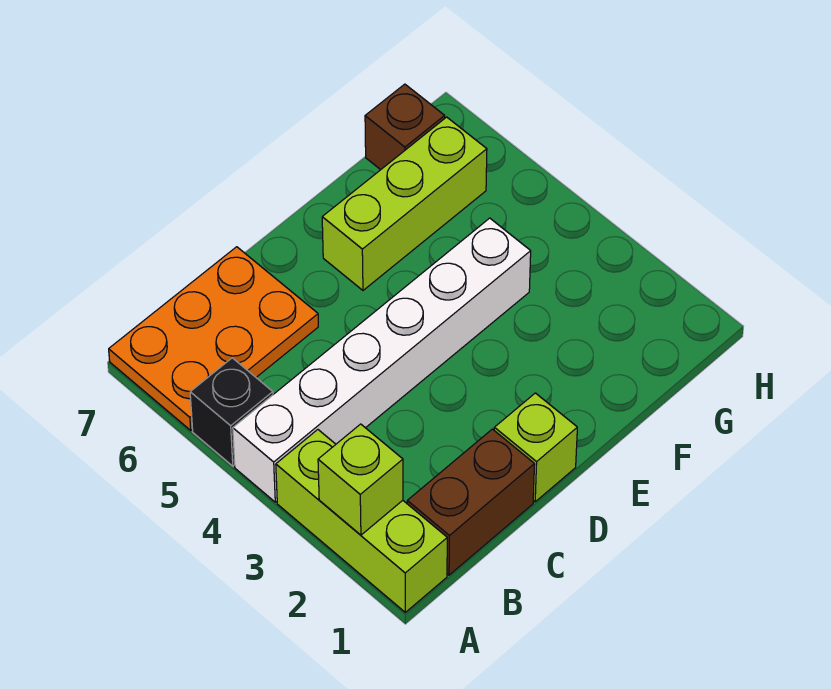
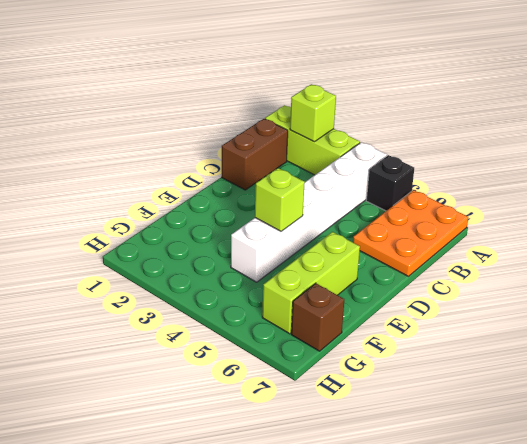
lime brick D1 level 1 -> lime brick E4 level 2

